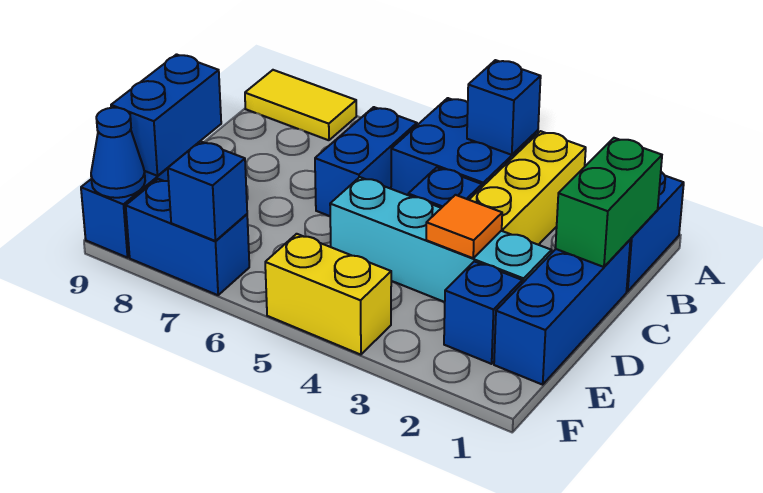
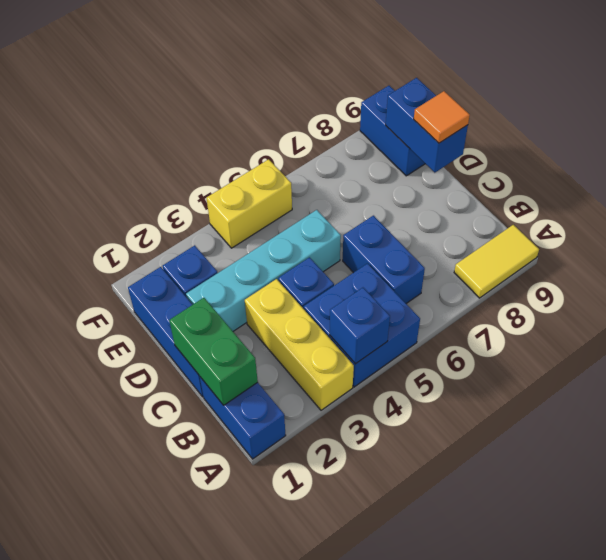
orange tile D3 level 2 -> orange tile D9 level 3
blue brick F7:F8 level 1 -> none
blue brick F7 level 2 -> none
blue cone F9 level 2 -> none

